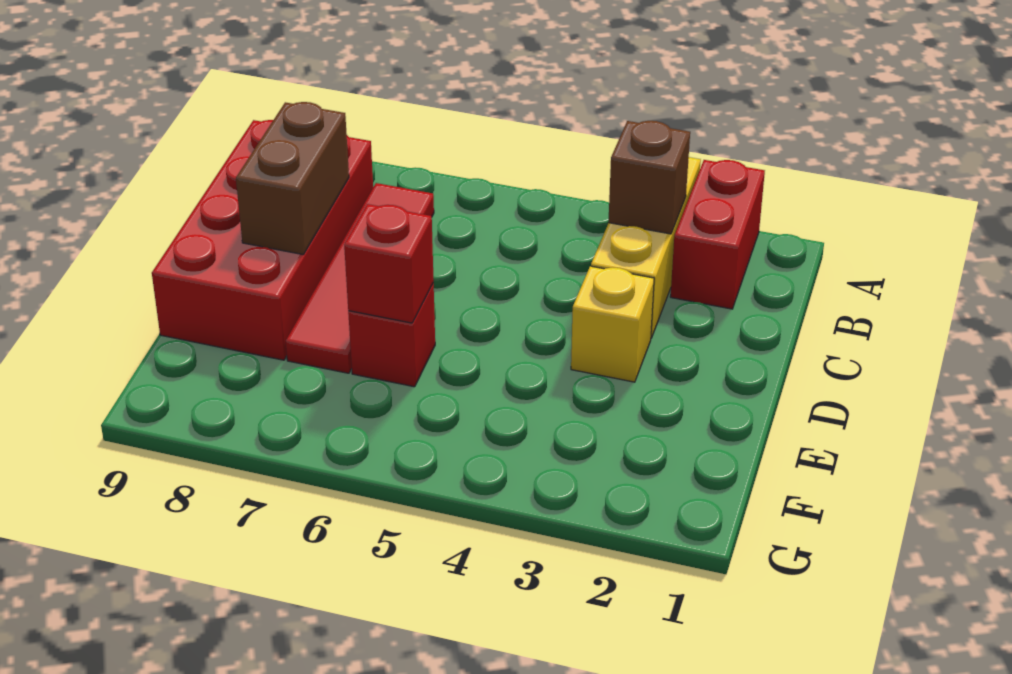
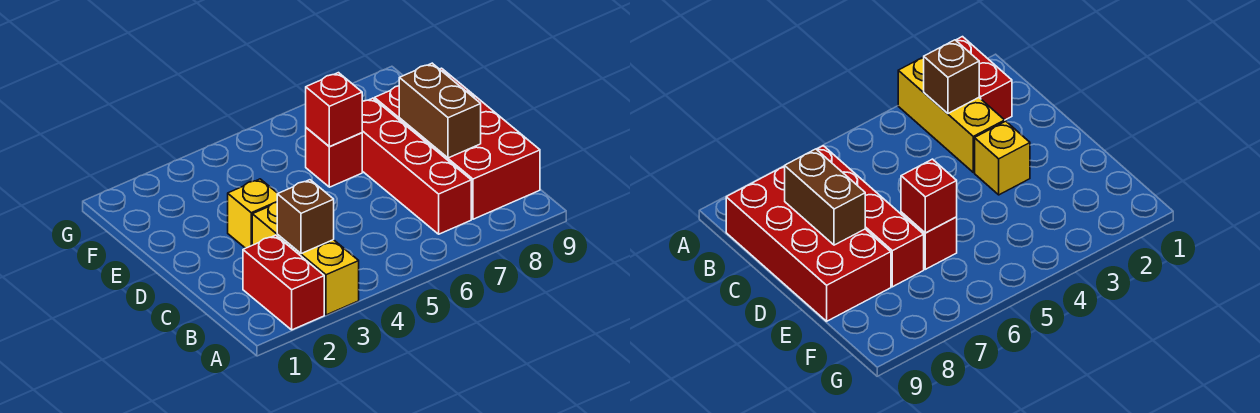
red tile B7:E7 level 1 -> red brick B7:E7 level 1

